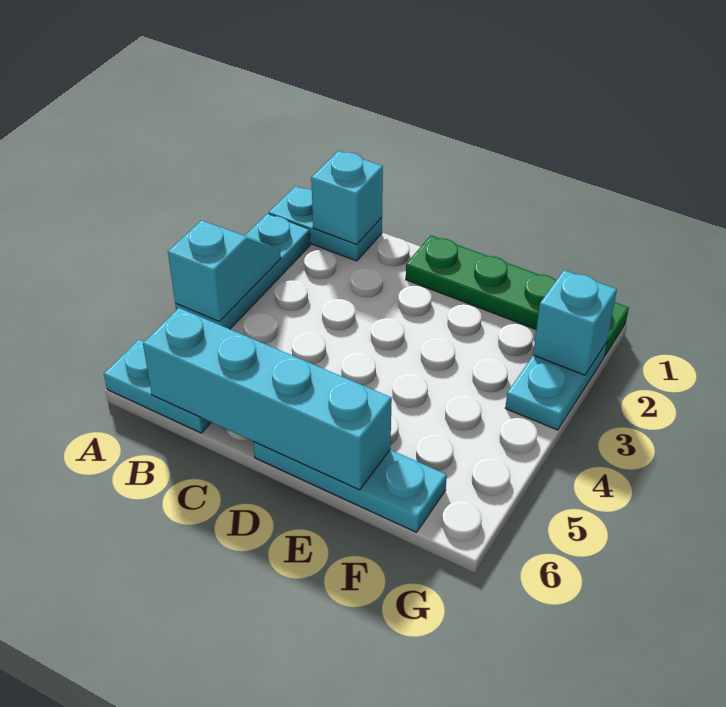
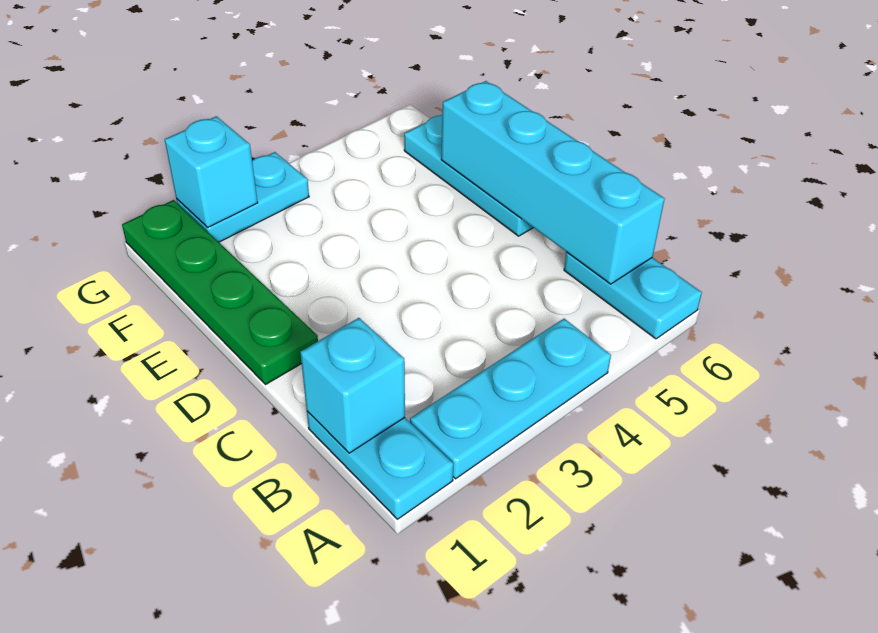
cyan slope A3:A4 level 2 top 4 -> none

